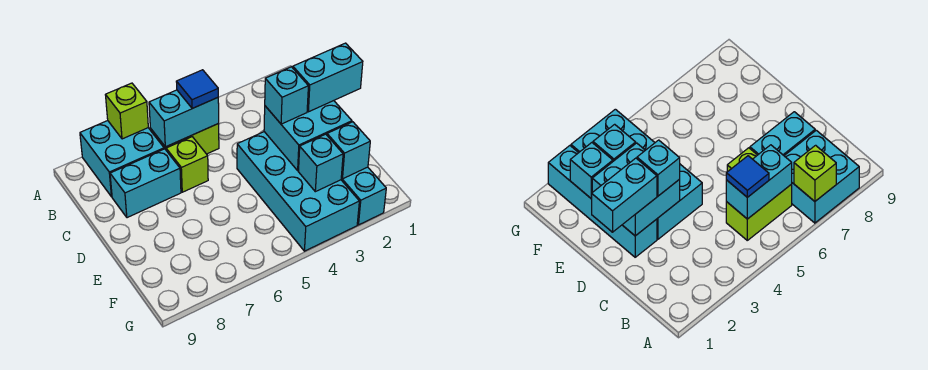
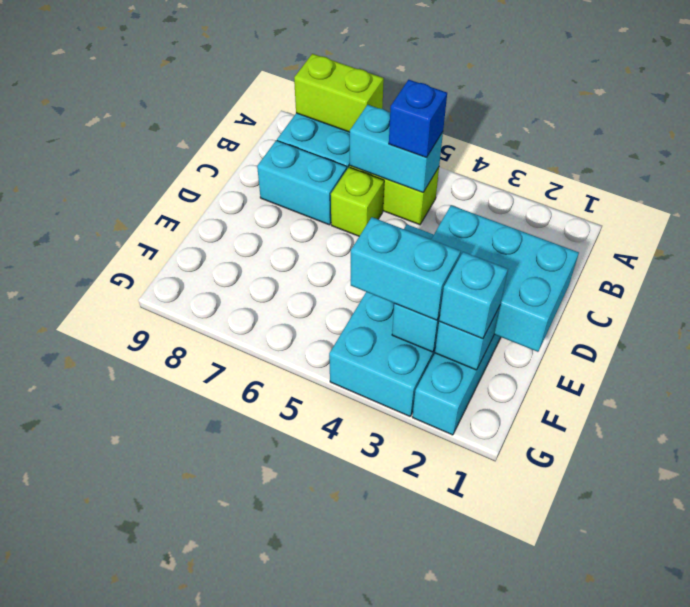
lime brick A7 level 2 -> lime brick A7:A8 level 2
blue tile B5 level 3 -> blue brick B5 level 3
cyan brick D1:D2 level 3 -> cyan brick F3:F4 level 3
cyan brick D2:E3 level 2 -> cyan brick D1:E3 level 2
cyan brick D3 level 3 -> cyan brick F2 level 3

